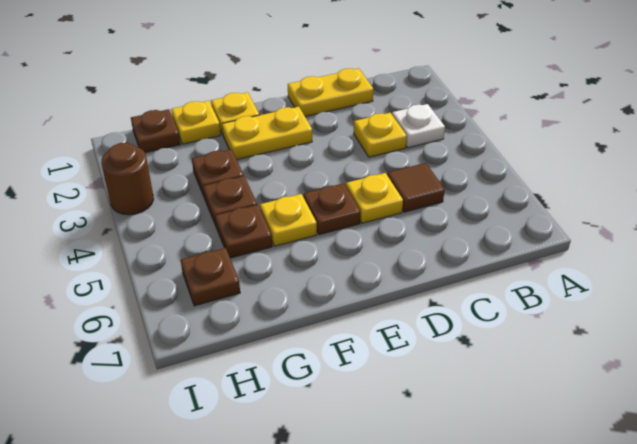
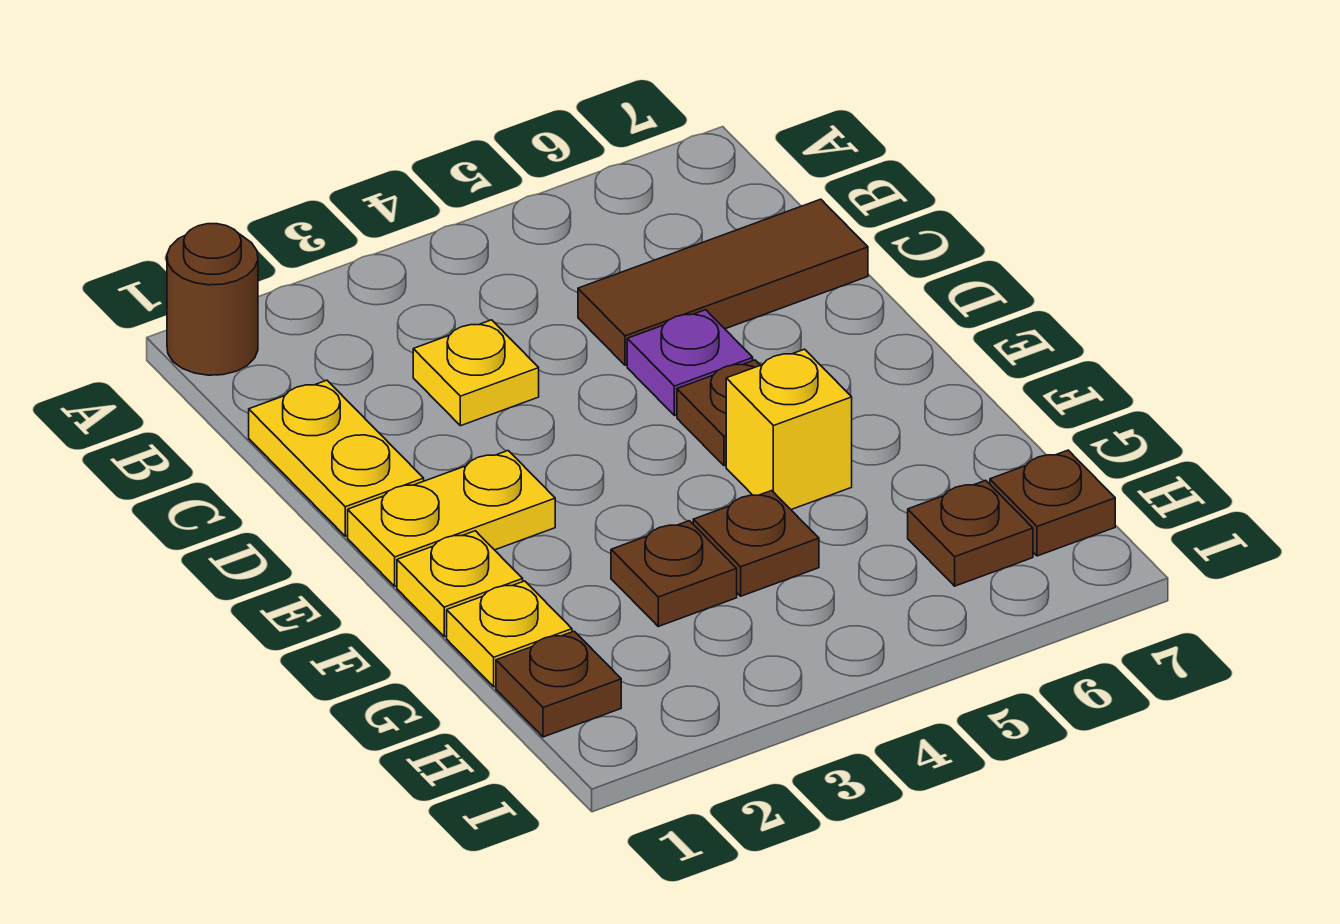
white plate B3 level 1 -> none
brown tile C5 level 1 -> brown tile C5:C7 level 1
yellow plate D5 level 1 -> purple plate D5 level 1
yellow plate E2:F2 level 1 -> yellow plate E1:E2 level 1
yellow plate F5 level 1 -> yellow brick F5 level 1
brown plate G5 level 1 -> brown plate H7 level 1
brown round brick I3 level 1 -> brown round brick A1 level 1

